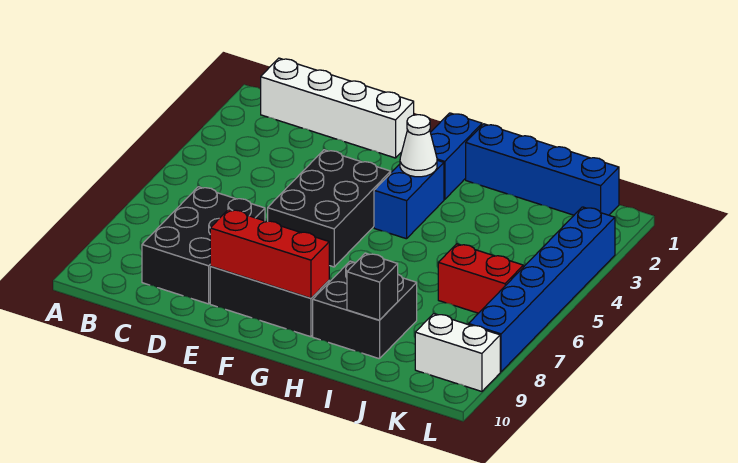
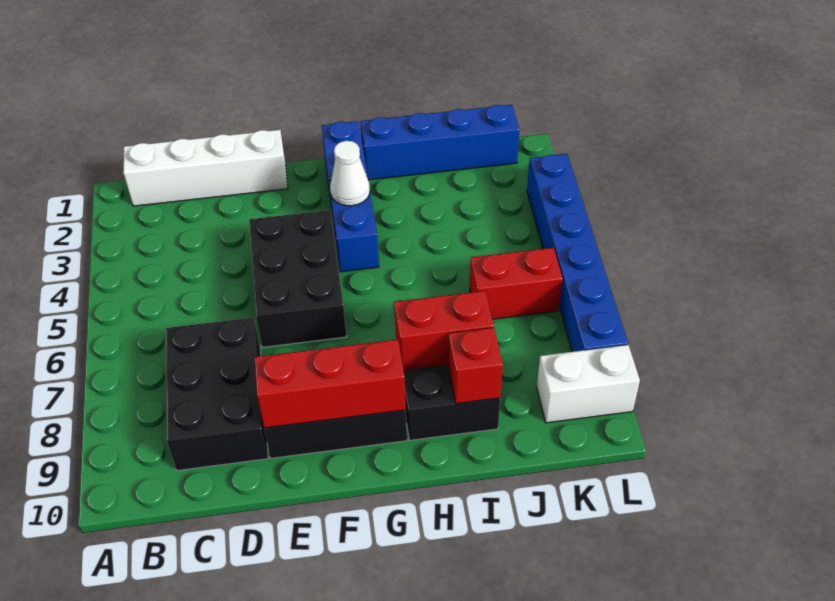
none -> red brick H8:I8 level 2
black brick I9 level 2 -> red brick I9 level 2

